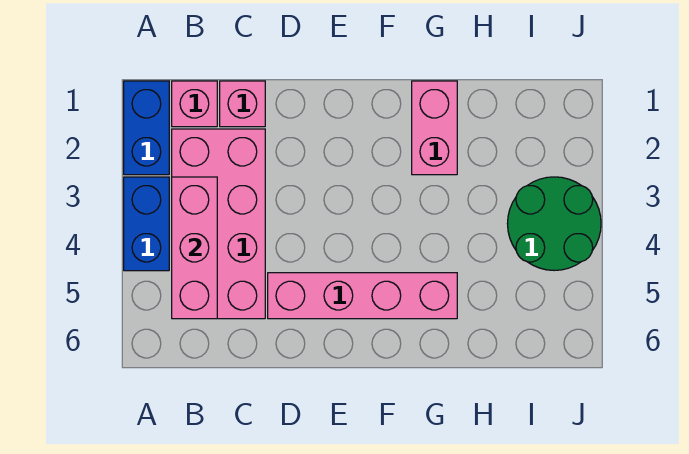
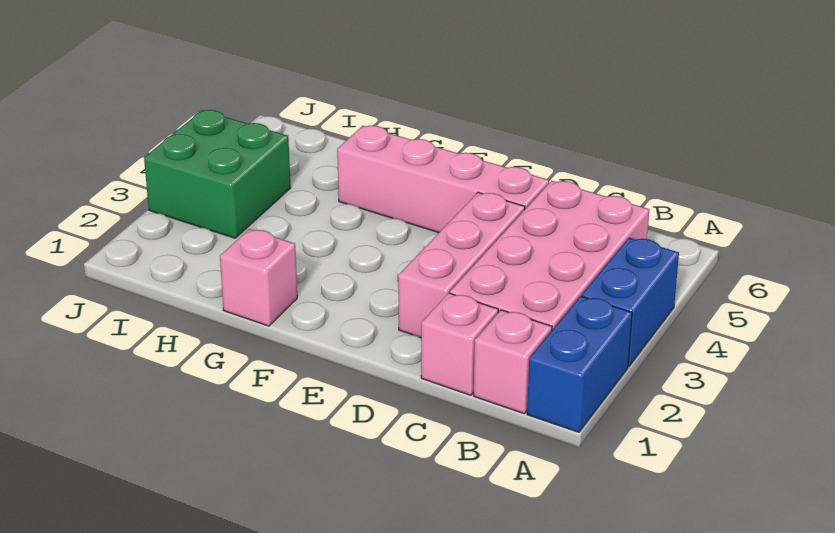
pink brick B3:B5 level 2 -> pink brick D2:D4 level 1
pink brick G1:G2 level 1 -> pink brick G1 level 1
green round brick I3:J4 level 1 -> green brick I3:J4 level 1

